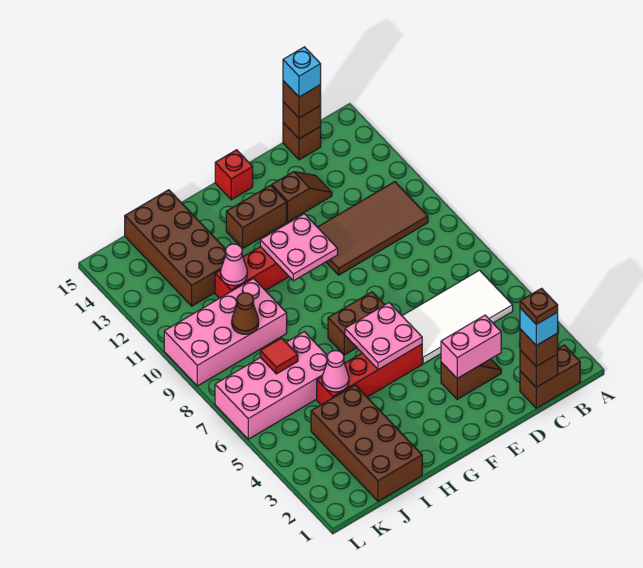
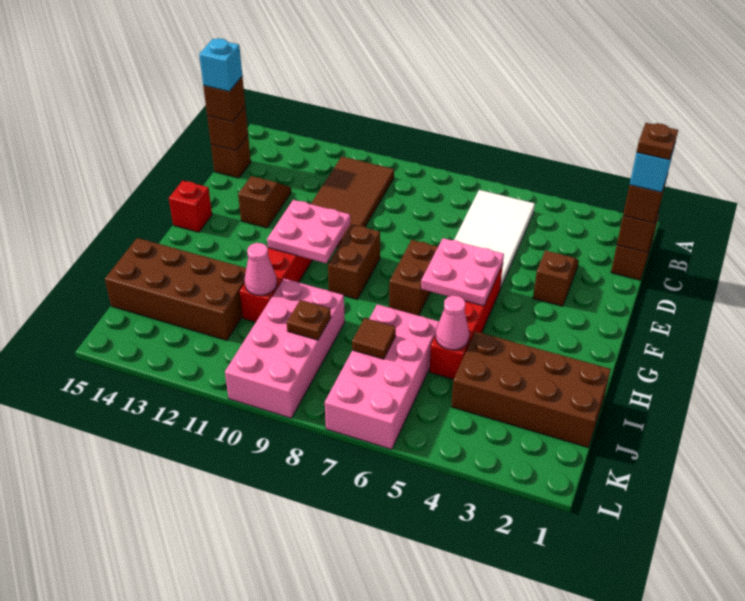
pink brick D3:E3 level 2 -> none
brown brick F13:G13 level 1 -> brown brick F9:G9 level 1
red tile J7 level 2 -> brown tile J7 level 2
brown cone J9 level 2 -> brown plate J9 level 2

